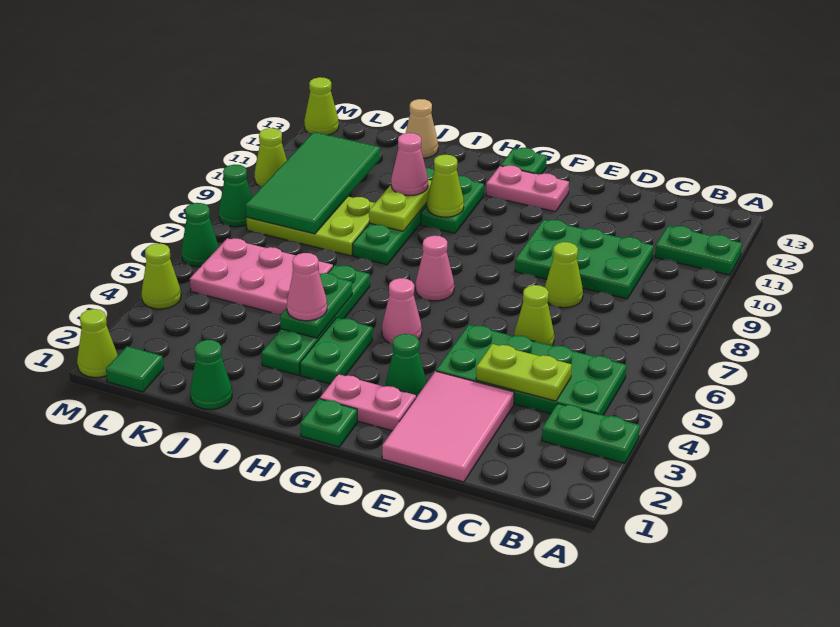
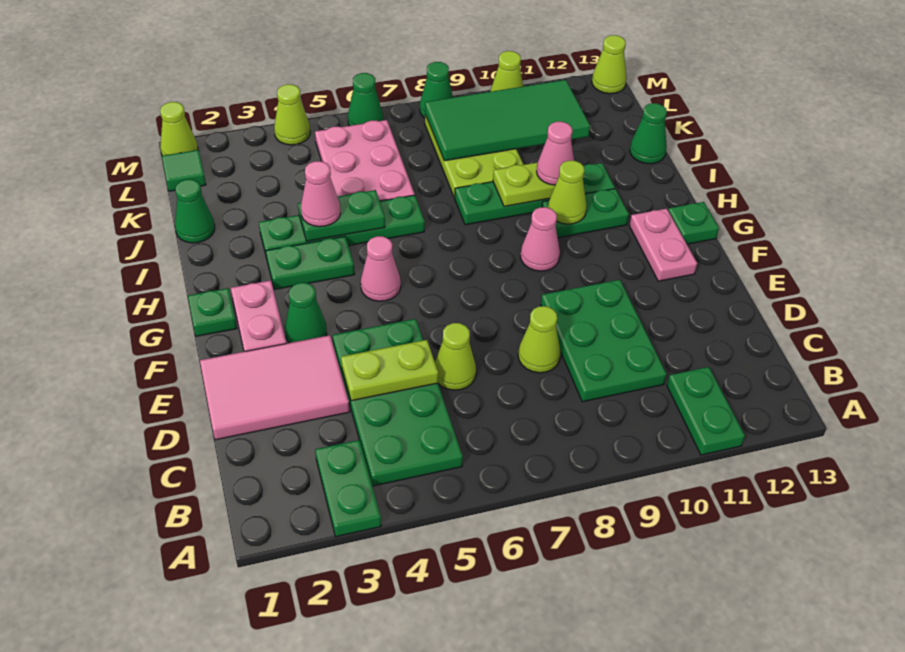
lime plate C4:D4 level 2 -> lime plate D4:D5 level 2
pink cone G7 level 1 -> pink cone G9 level 1
tan cone J13 level 1 -> green cone J13 level 1

